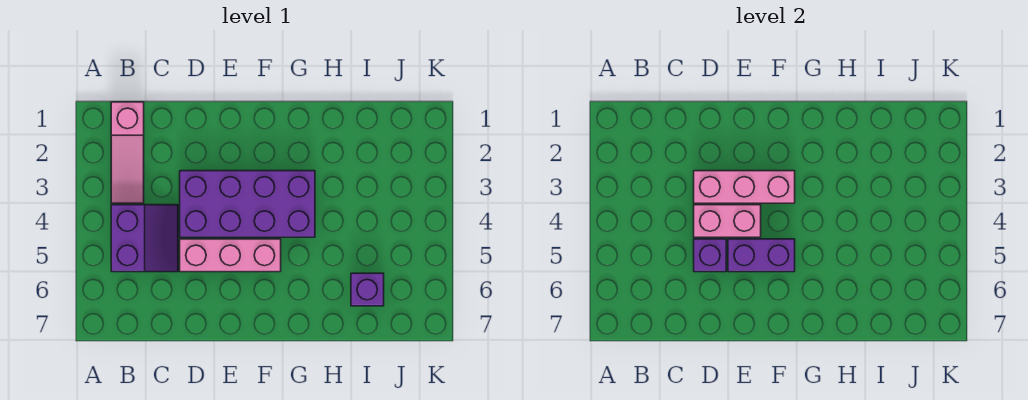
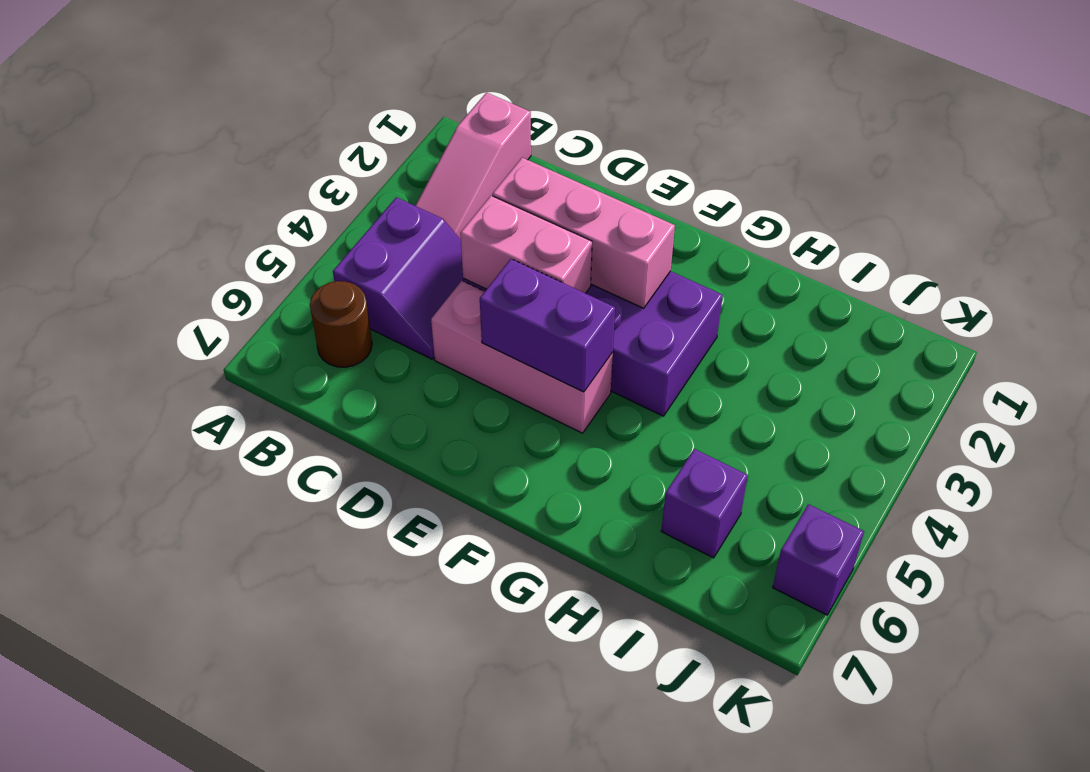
none -> brown round brick B6 level 1
purple brick D5 level 2 -> purple brick K6 level 1

